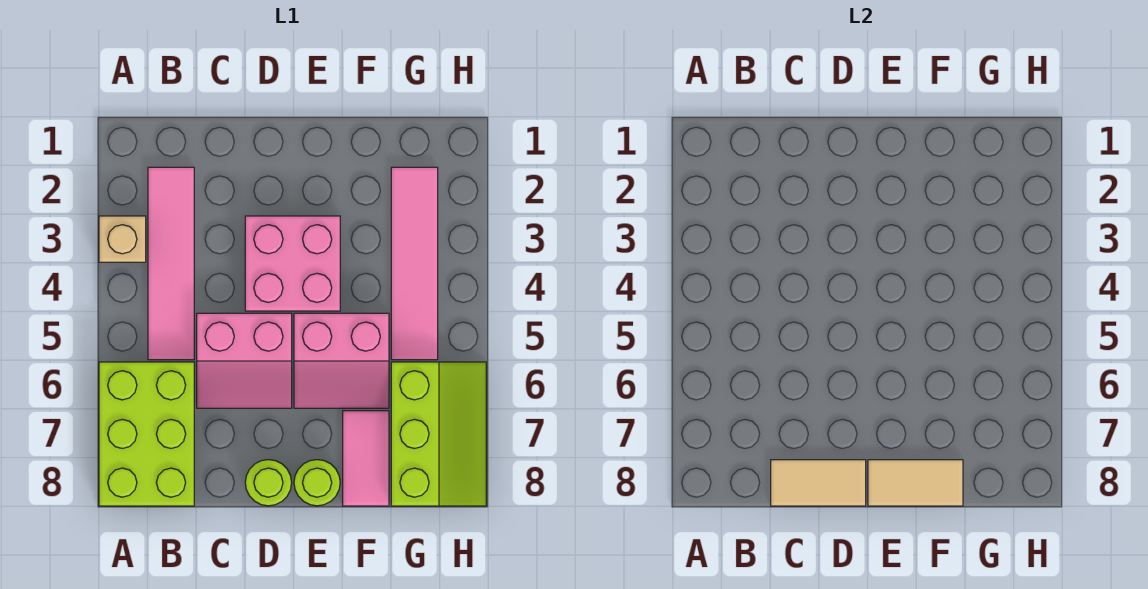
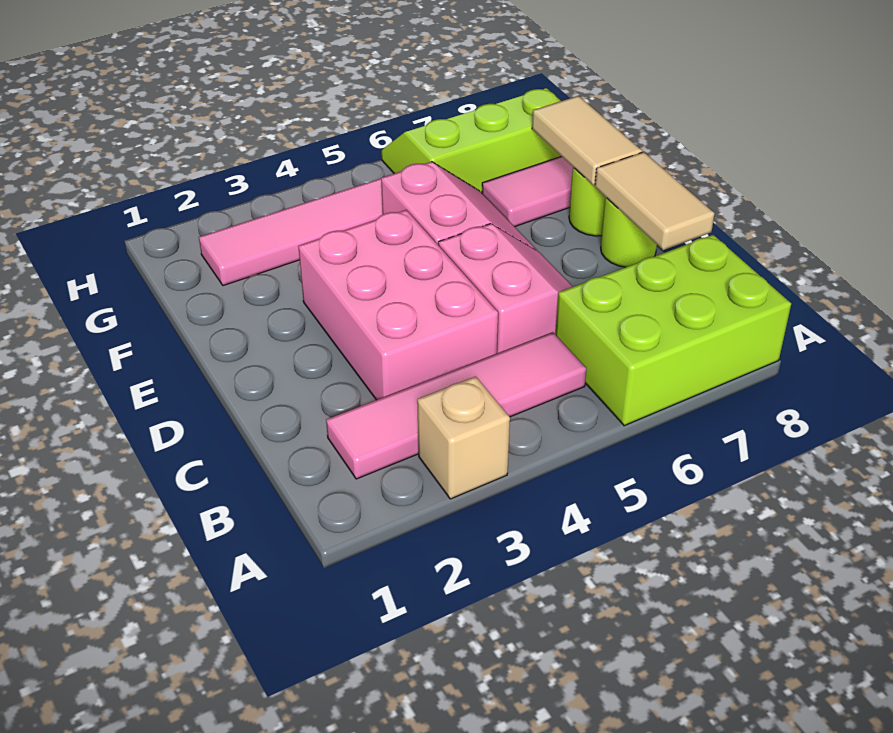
pink brick D3:E4 level 1 -> pink brick C3:E4 level 1

